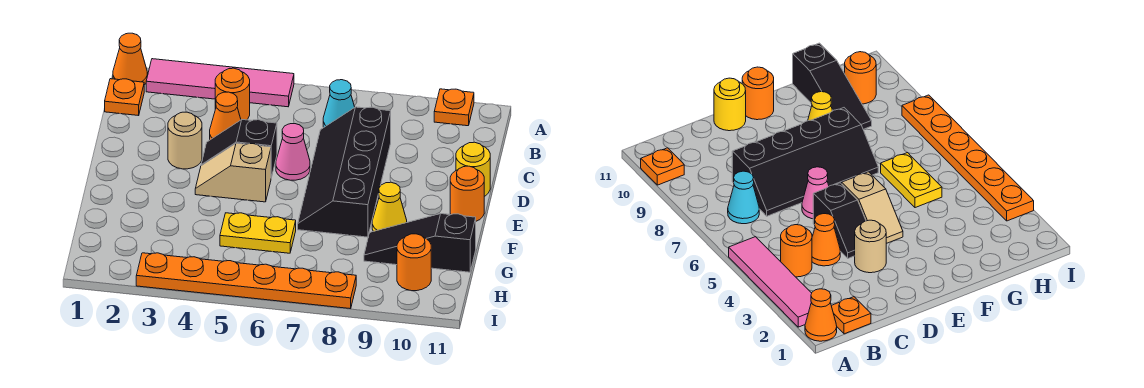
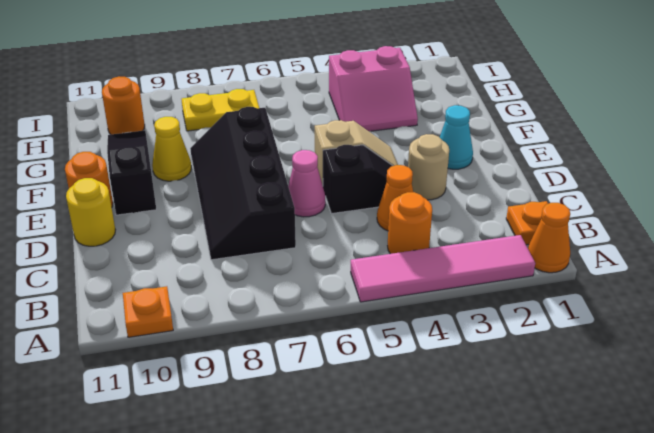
cyan cone B7 level 1 -> cyan cone E2 level 1
black slope C7:F8 level 1 top 8 -> black slope C7:F8 level 1 top 7
none -> pink slope G3:H4 level 1 top H
yellow plate G5:G6 level 1 -> yellow plate H7:H8 level 1
black slope G9:G11 level 1 top 11 -> black slope E10:G10 level 1 top E
orange plate I3:I8 level 1 -> none

